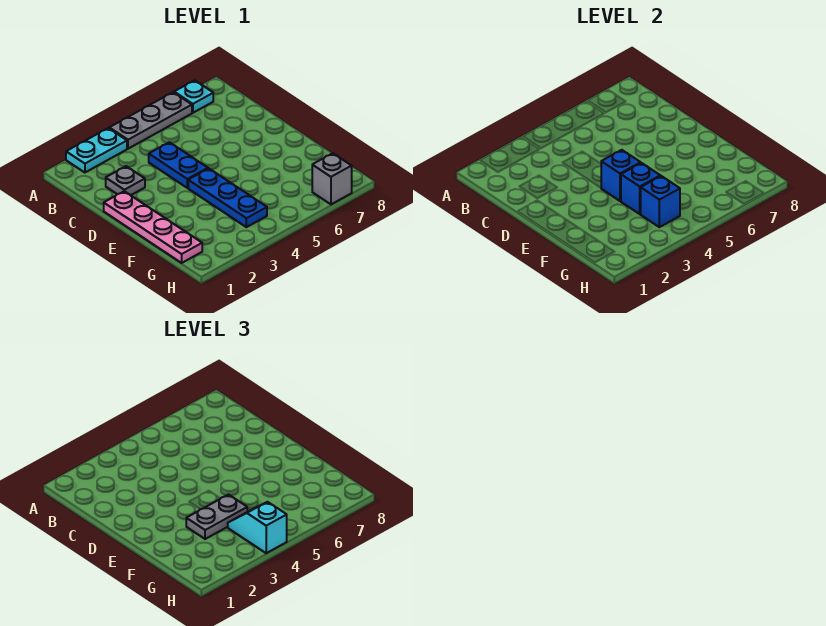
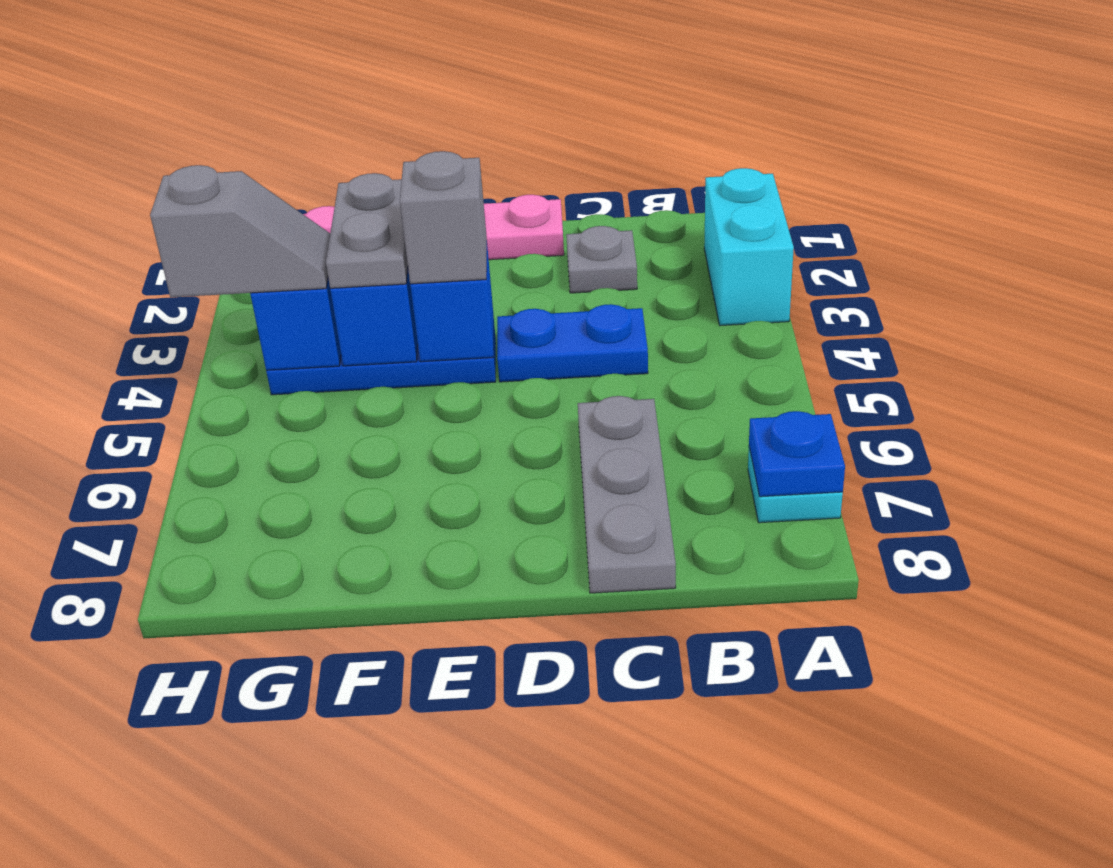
cyan plate A2:A3 level 1 -> cyan brick A2:A3 level 1
grey plate A4:A6 level 1 -> grey plate C6:C8 level 1
none -> blue plate A7 level 2
cyan slope G4:H4 level 3 top H -> grey slope G4:H4 level 3 top H
grey brick H7 level 1 -> grey brick E4 level 3

